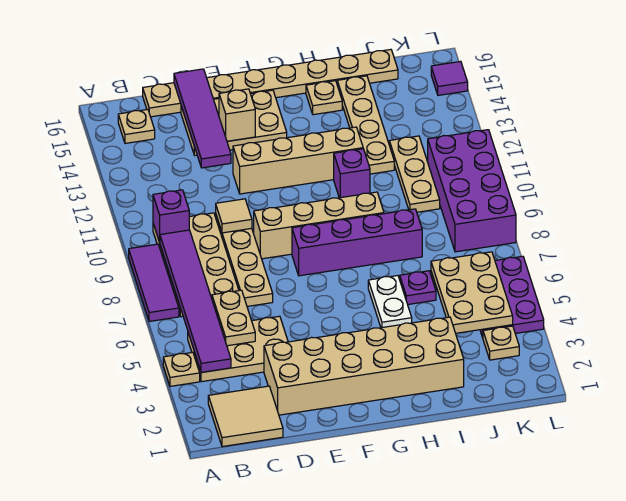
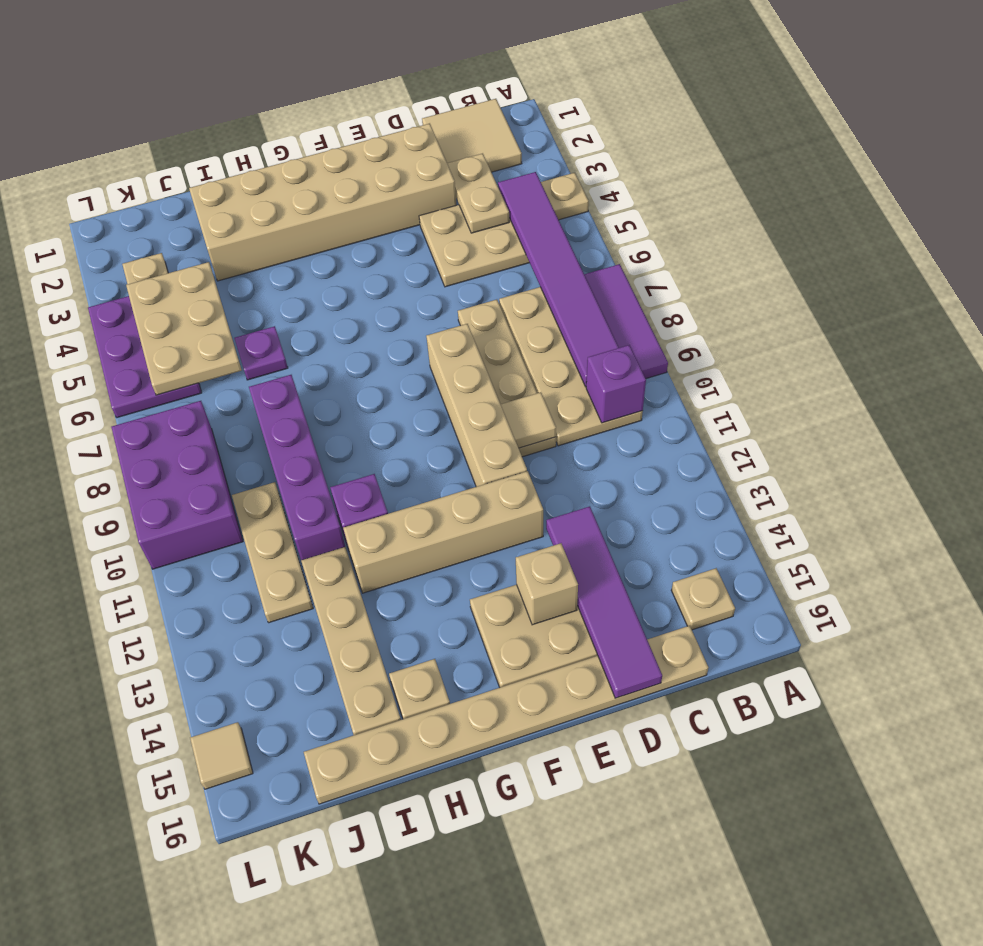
tan plate C5:C6 level 2 -> tan plate C3:C4 level 2
tan brick E9:H9 level 1 -> tan brick E8:E11 level 1
purple brick F8:I8 level 1 -> purple brick I8:I11 level 1
white plate H5:H6 level 1 -> none
purple brick K8:L11 level 1 -> purple brick K8:L10 level 1
purple tile L15 level 1 -> tan tile L15 level 1

